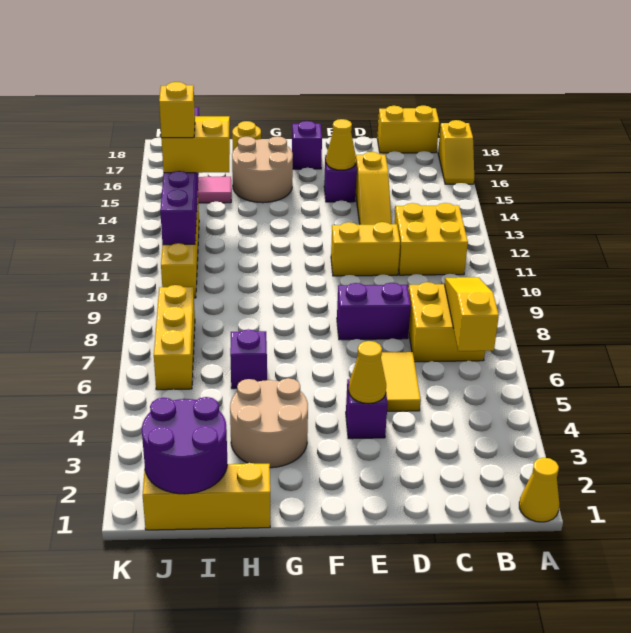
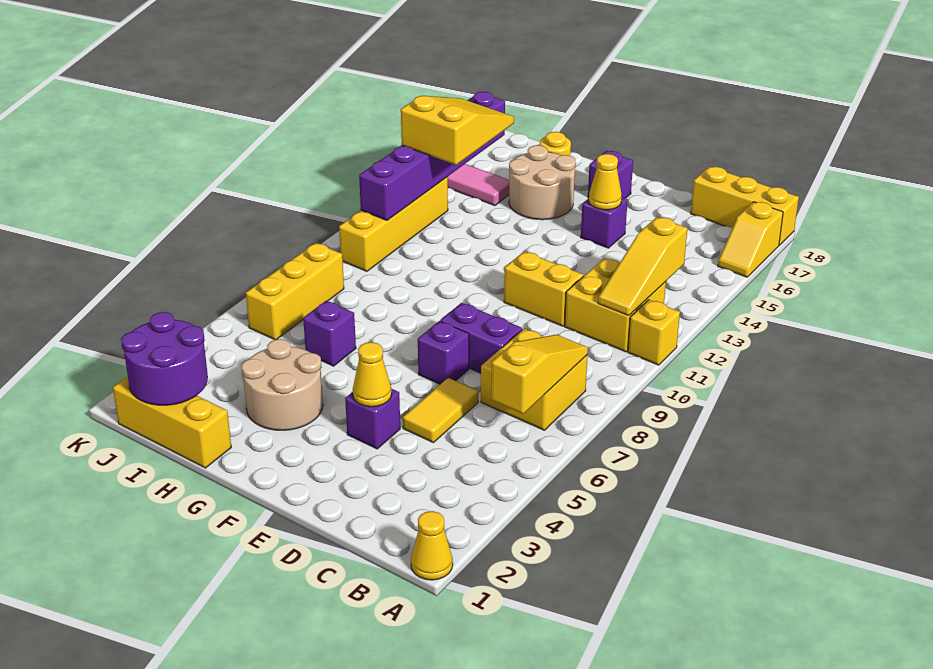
yellow brick B18:C18 level 1 -> yellow brick A18:C18 level 1
yellow slope D13:D15 level 1 top 15 -> yellow slope B11:B13 level 2 top 13
none -> purple brick E7 level 1
yellow brick J13 level 4 -> yellow brick A11 level 1

